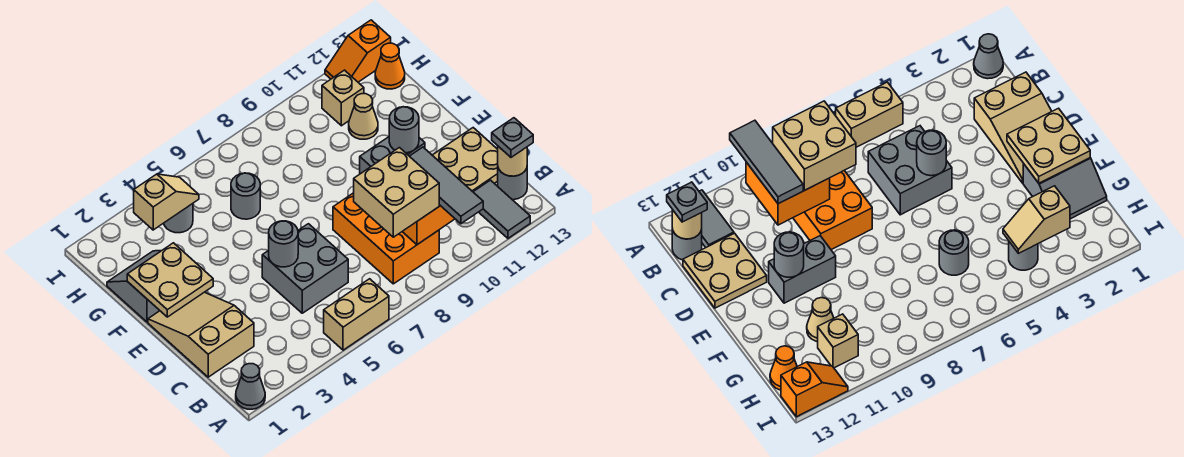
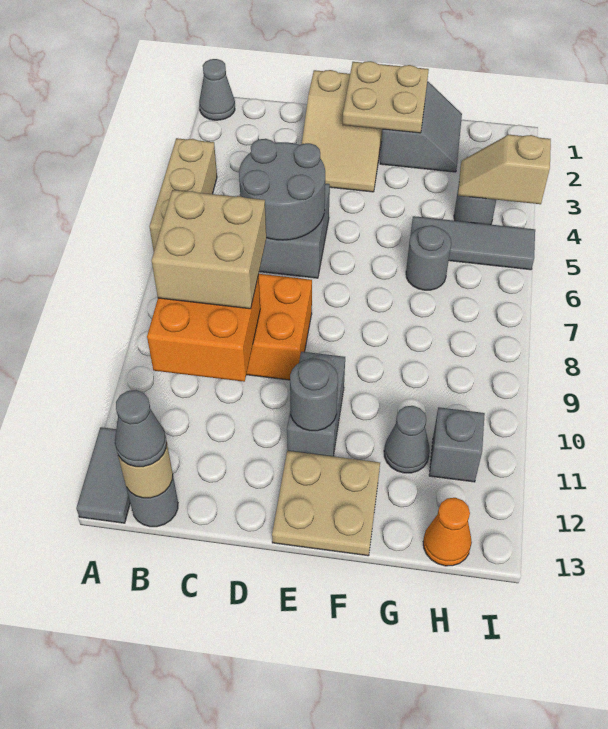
tan brick A5:A6 level 1 -> tan brick A4:A6 level 1
grey tile A10:C10 level 3 -> grey tile G5:I5 level 1
grey tile A12:B12 level 1 -> grey tile A12:A13 level 1
grey plate B13 level 3 -> grey cone B13 level 3
tan slope C1:E2 level 1 top C -> tan slope D1:E3 level 1 top 1
tan plate C12:D13 level 1 -> tan plate E12:F13 level 1
grey round brick D5 level 2 -> grey round brick C5:D6 level 2
tan cone G11 level 1 -> grey cone G11 level 1
tan slope H3:H4 level 2 top 3 -> tan slope H4:I4 level 2 top I
tan brick H11 level 1 -> grey brick H11 level 1
orange slope I12:I13 level 1 top 13 -> none

